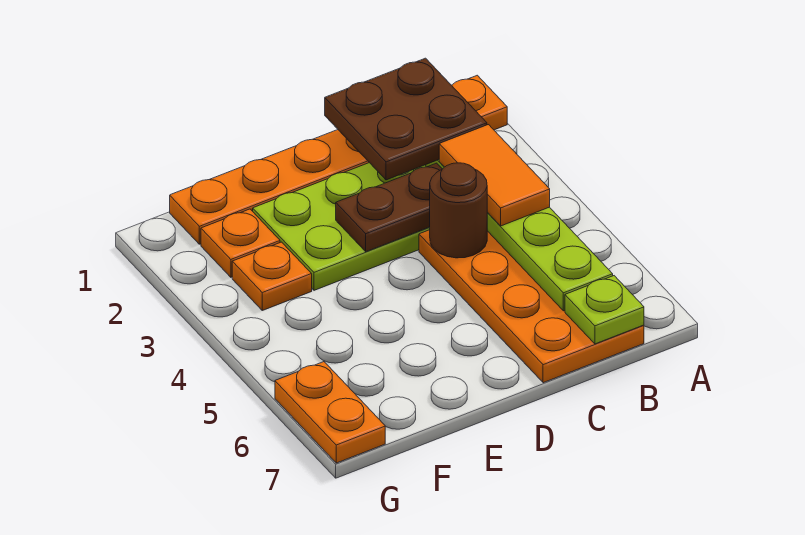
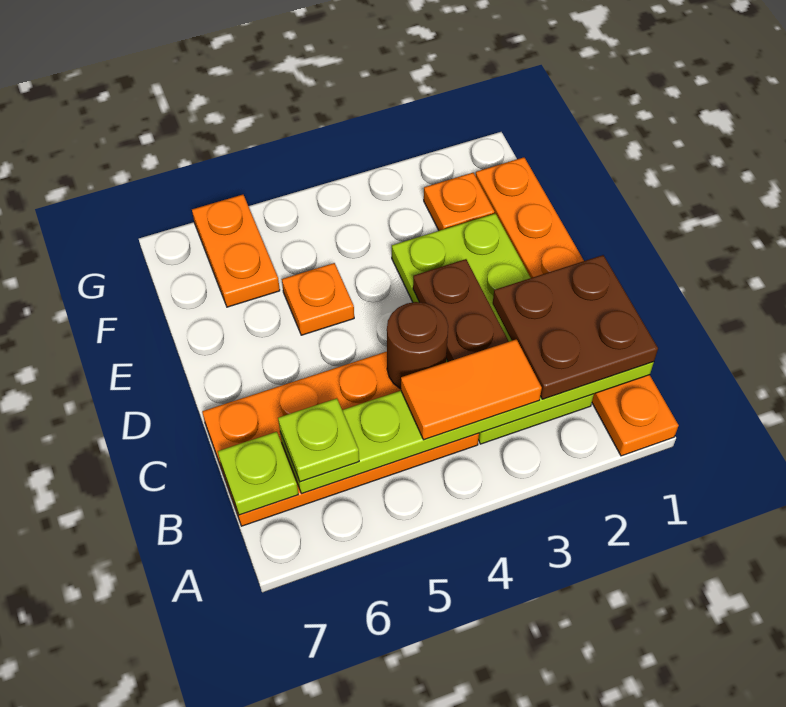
none -> lime plate B6 level 3
orange plate F3 level 1 -> orange plate E5 level 1
orange plate G6:G7 level 1 -> orange plate F6:G6 level 1

